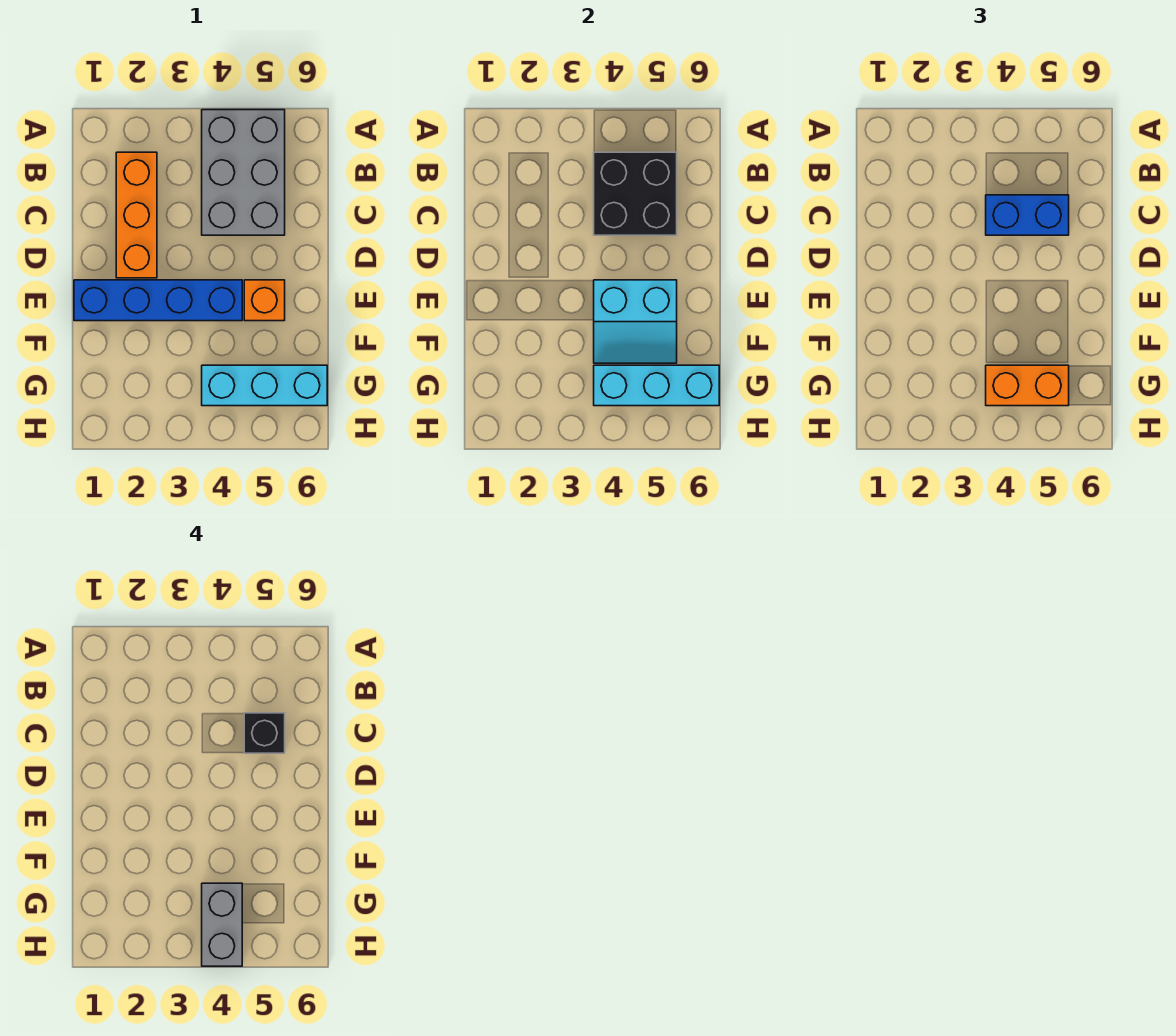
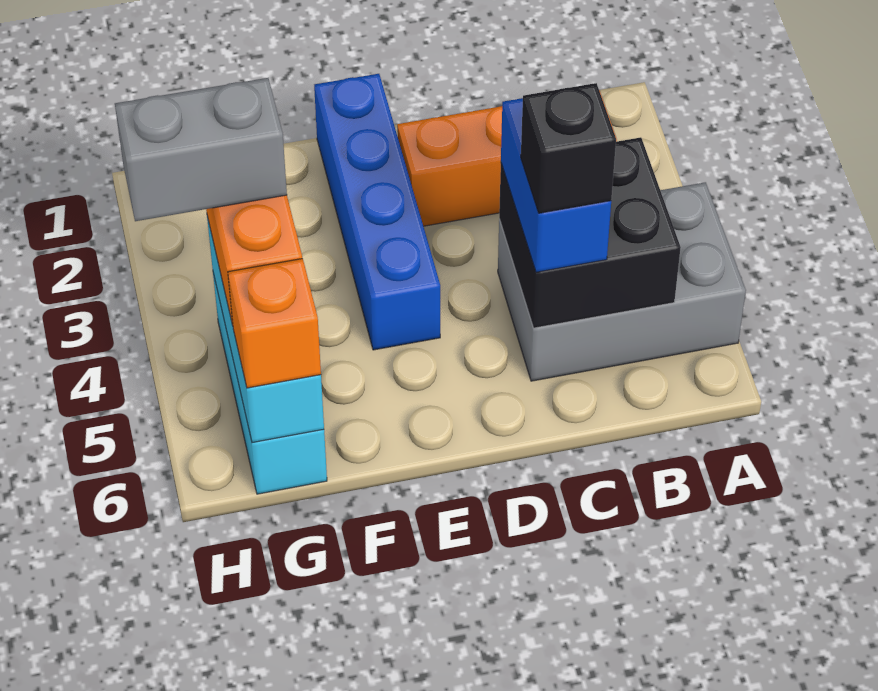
cyan slope E4:F5 level 2 top E -> none
orange brick E5 level 1 -> orange brick G6 level 3

